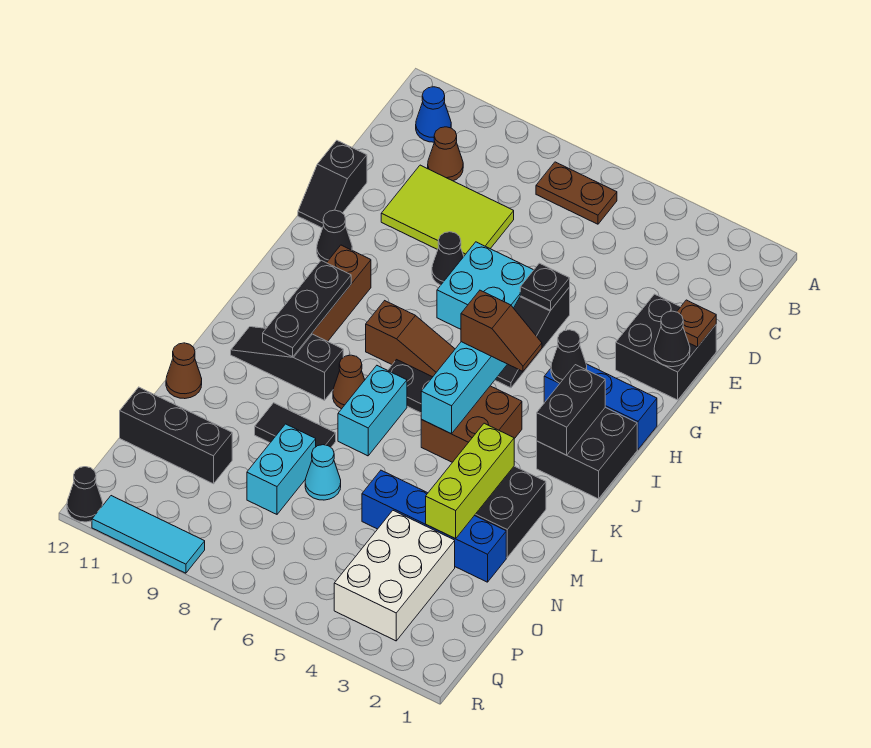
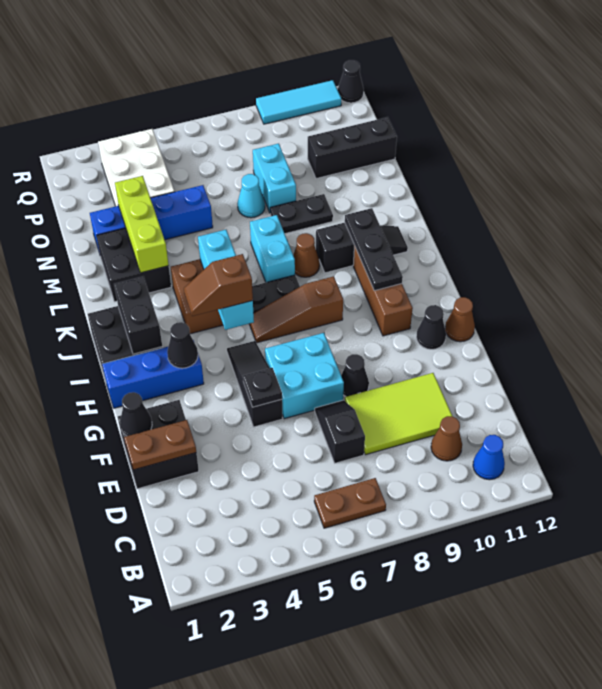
brown plate E1 level 2 -> brown plate E1:E2 level 2
black slope E12:F12 level 1 top E -> black slope D7:E7 level 1 top D
black tile M8:M9 level 1 -> black plate M8:M9 level 1
brown cone M12 level 1 -> brown cone G12 level 1

